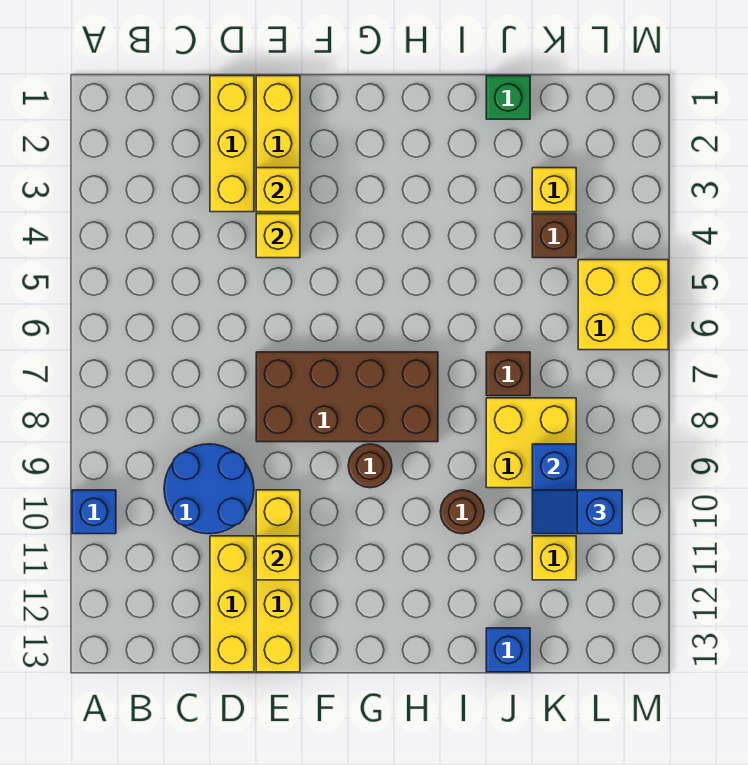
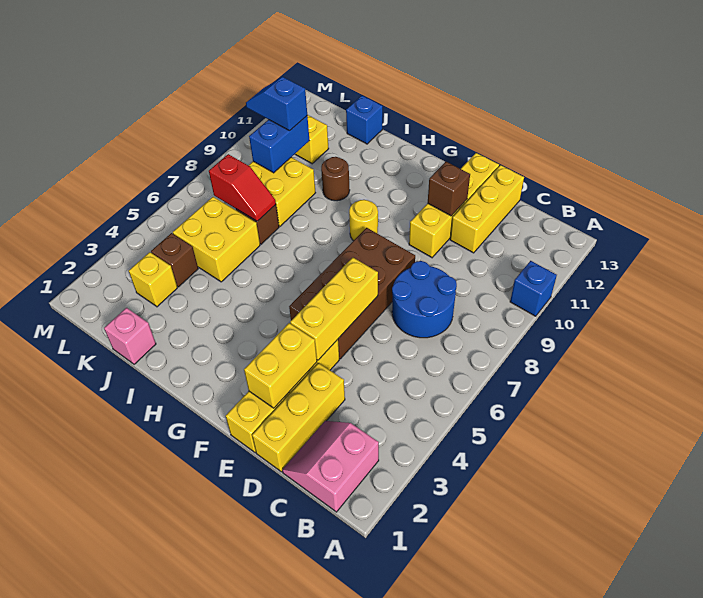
none -> pink slope B1:C2 level 1 top B
blue round brick C9:D10 level 1 -> blue round brick C7:D8 level 1
yellow brick E3 level 2 -> yellow brick E2:E3 level 2
yellow brick E4 level 2 -> yellow brick E4:E6 level 2
brown brick E7:H8 level 1 -> brown brick E5:F8 level 1
yellow brick E11 level 2 -> brown brick E11 level 2
brown round brick G9 level 1 -> yellow round brick G9 level 1
green brick J1 level 1 -> pink brick J1 level 1
none -> red slope J7:K7 level 2 top K
blue slope K10:L10 level 3 top L -> blue slope K10:L10 level 3 top K
yellow brick L5:M6 level 1 -> yellow brick J5:K6 level 1

